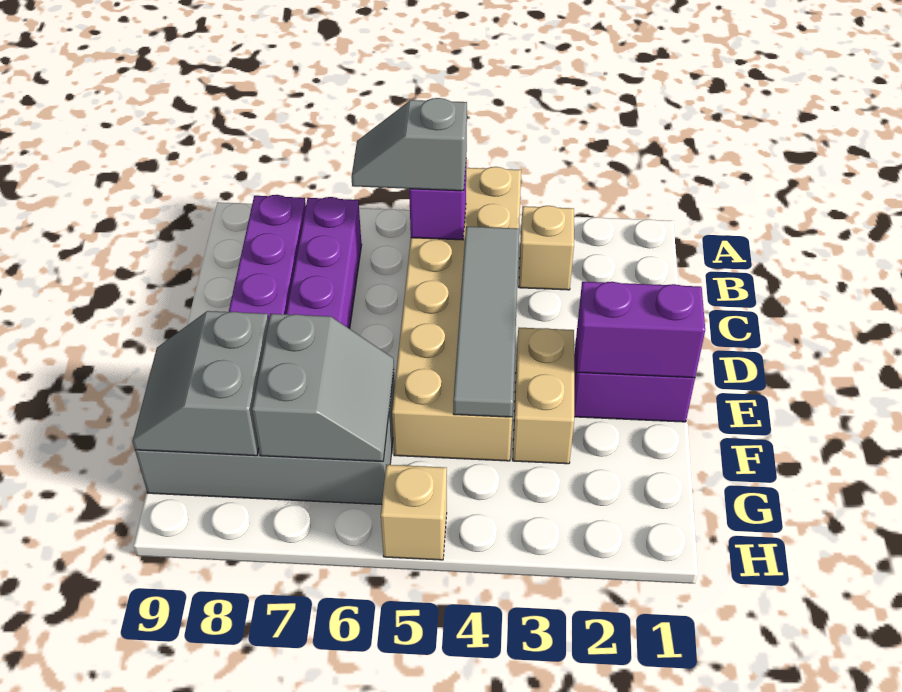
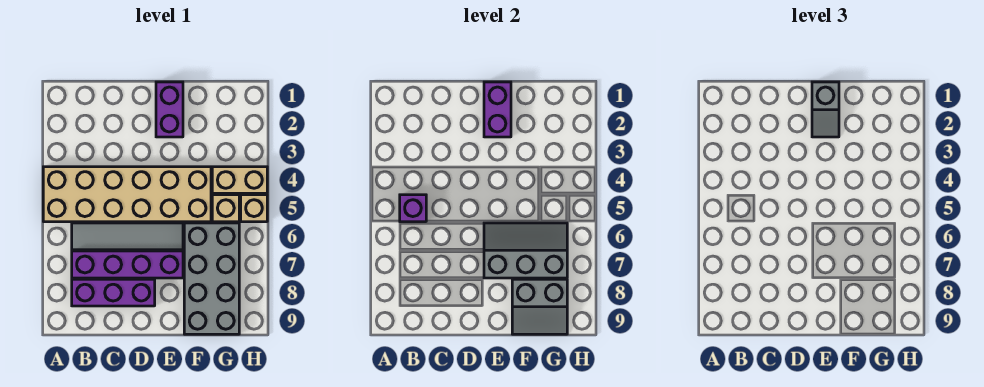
tan brick B3 level 1 -> tan brick G5 level 1
grey slope B5:B6 level 3 top 5 -> grey slope E1:E2 level 3 top 1
grey tile C4:F4 level 2 -> grey tile B6:E6 level 1
tan brick E3:F3 level 1 -> tan brick G4:H4 level 1
grey slope F6:G7 level 2 top 7 -> grey slope E6:G7 level 2 top 7

